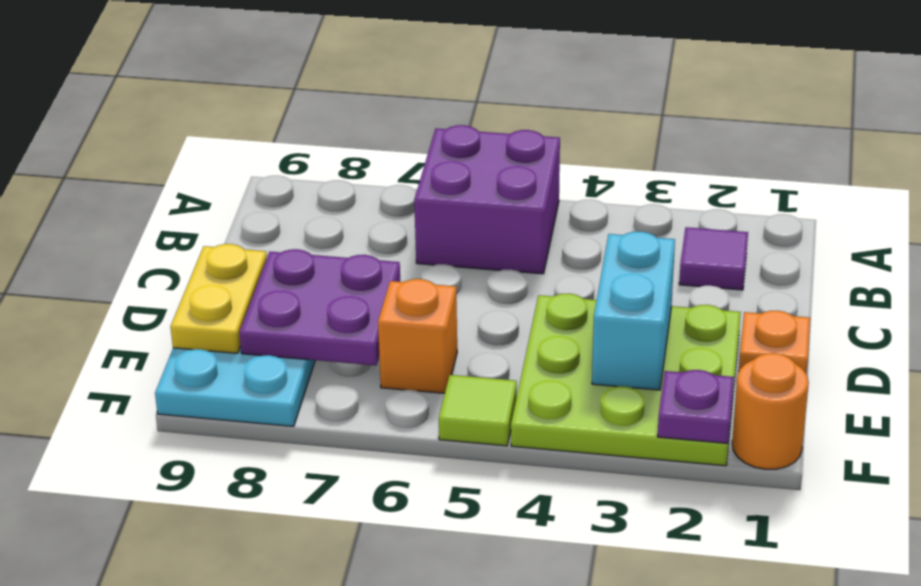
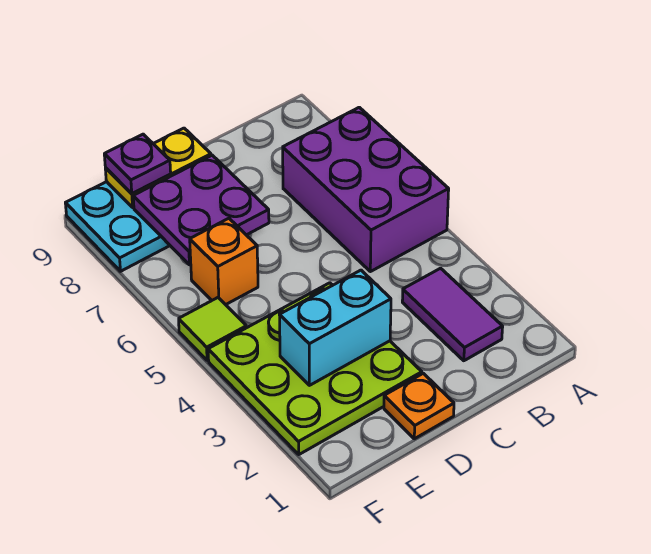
purple brick A5:B6 level 1 -> purple brick A5:B7 level 1
purple tile B2 level 1 -> purple tile B2:B3 level 1
orange round brick F1 level 1 -> none
purple plate F2 level 2 -> purple plate E9 level 3

